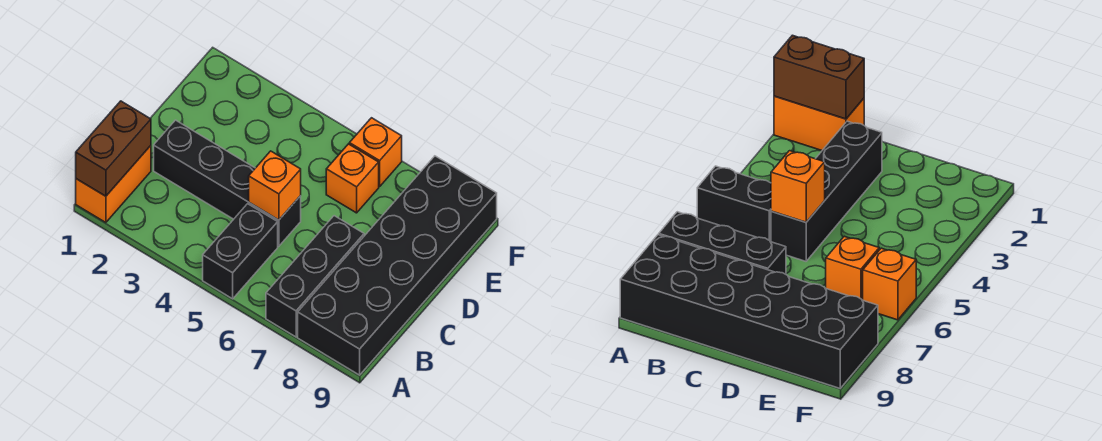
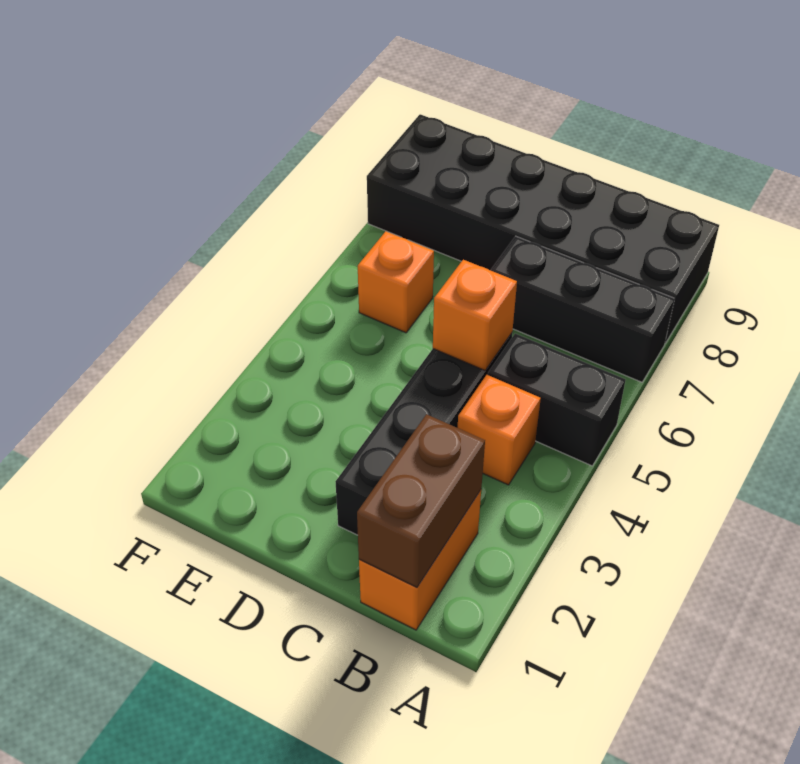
orange brick A1:B1 level 1 -> orange brick B1:B2 level 1
brown brick A1:B1 level 2 -> brown brick B1:B2 level 2
orange brick F6 level 1 -> orange brick B4 level 1

